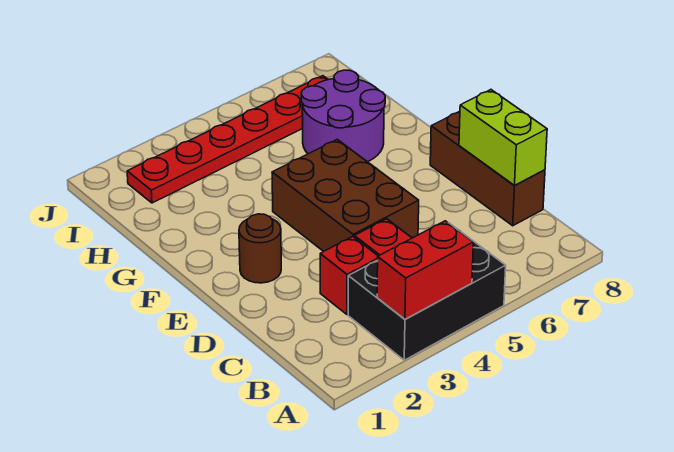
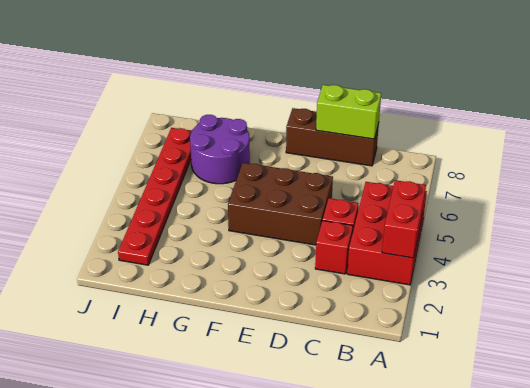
black brick A3:B5 level 1 -> red brick A3:B5 level 1
brown round brick E2 level 1 -> none

